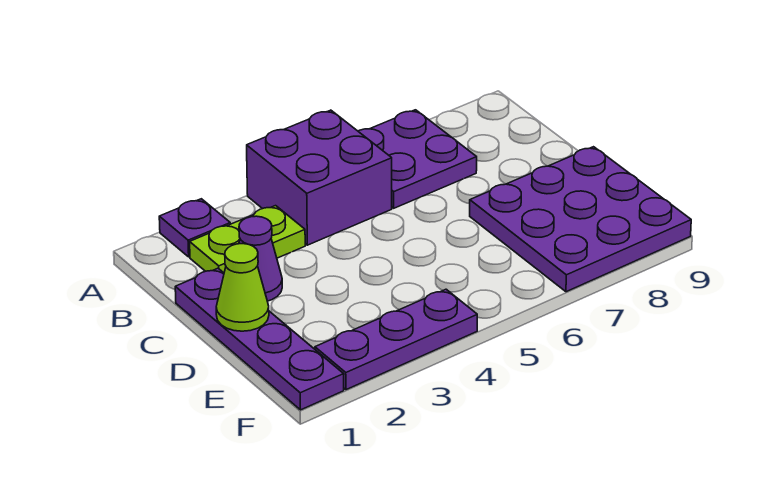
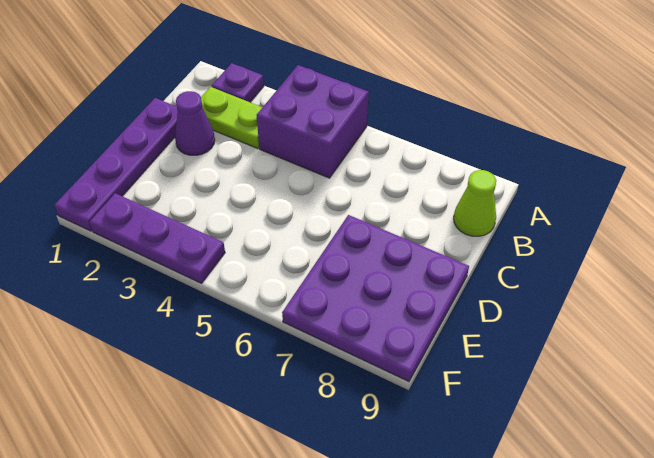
purple plate A6:B7 level 1 -> none
lime cone D1 level 2 -> lime cone B9 level 1

